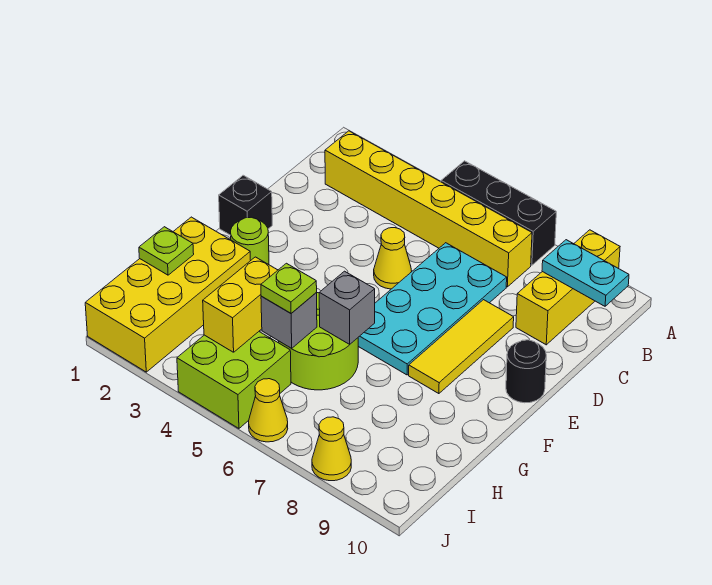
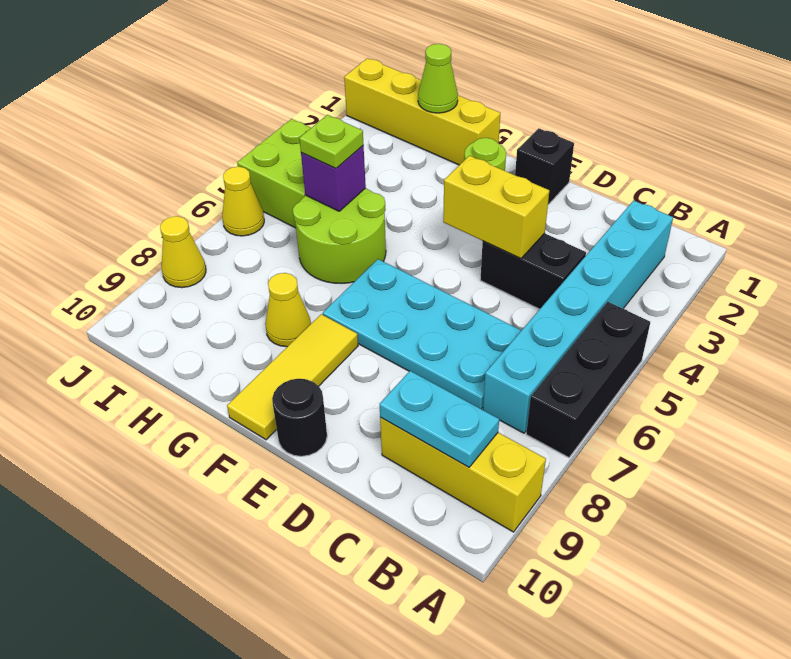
yellow brick B2:B7 level 1 -> cyan brick B2:B7 level 1
cyan plate B9:B10 level 2 -> cyan plate B9:C9 level 2
none -> black brick C4:D4 level 1
yellow cone D5 level 1 -> yellow cone G8 level 1
yellow tile D8:F8 level 1 -> yellow tile F8:F10 level 1
yellow brick G1:J2 level 1 -> yellow brick G1:J1 level 1
grey brick G6 level 2 -> none
lime plate H1 level 2 -> lime cone H1 level 2
yellow brick H4:I4 level 2 -> yellow brick D4:E4 level 2
grey brick H5 level 2 -> purple brick H5 level 2

